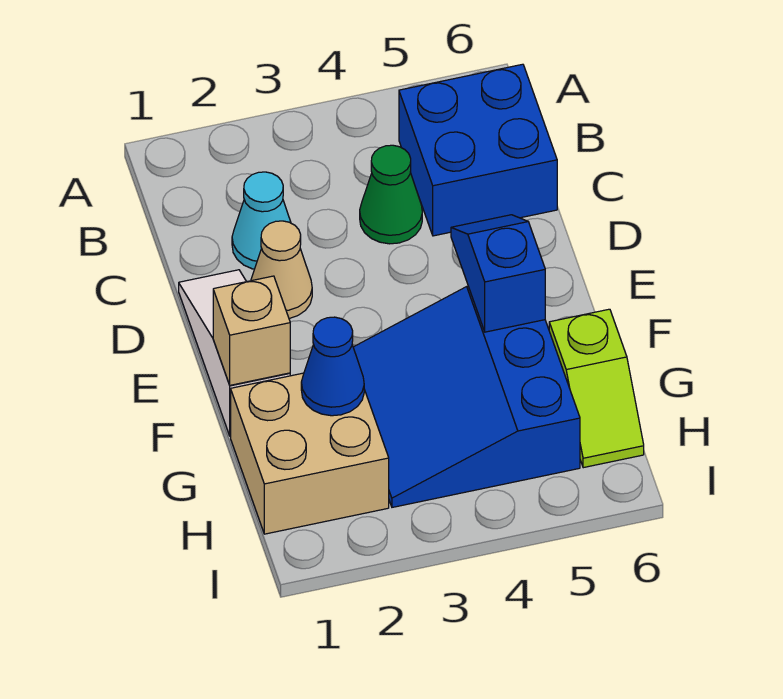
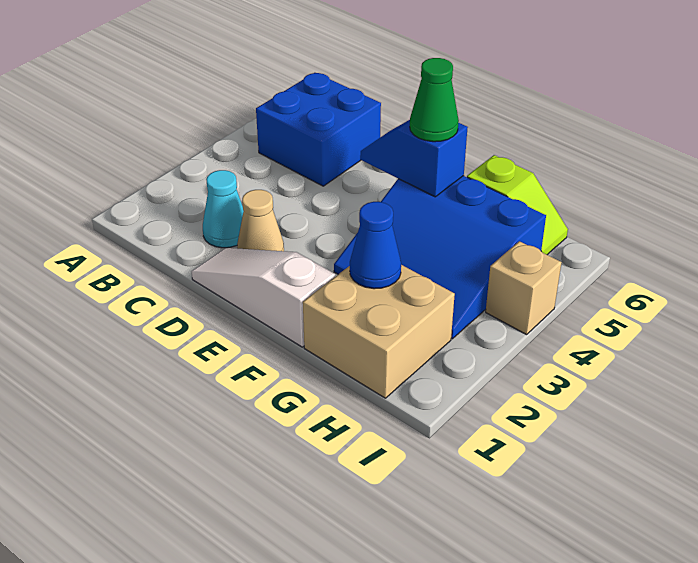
green cone C4 level 1 -> green cone F5 level 3
tan brick F1 level 2 -> tan brick I4 level 1

